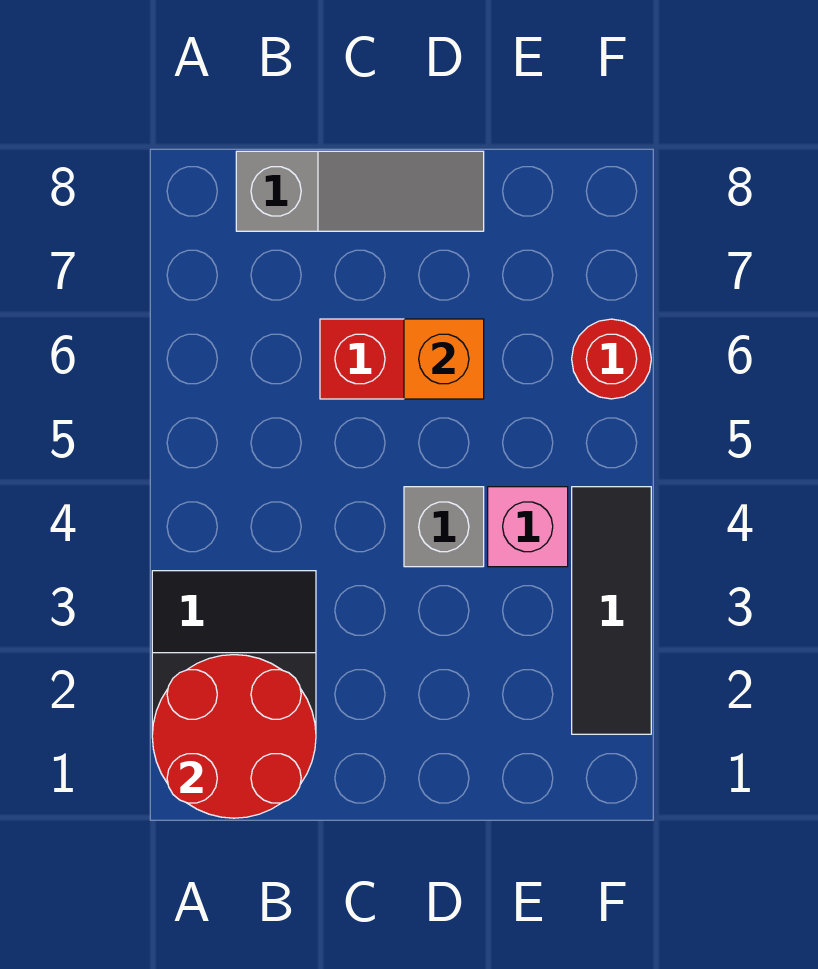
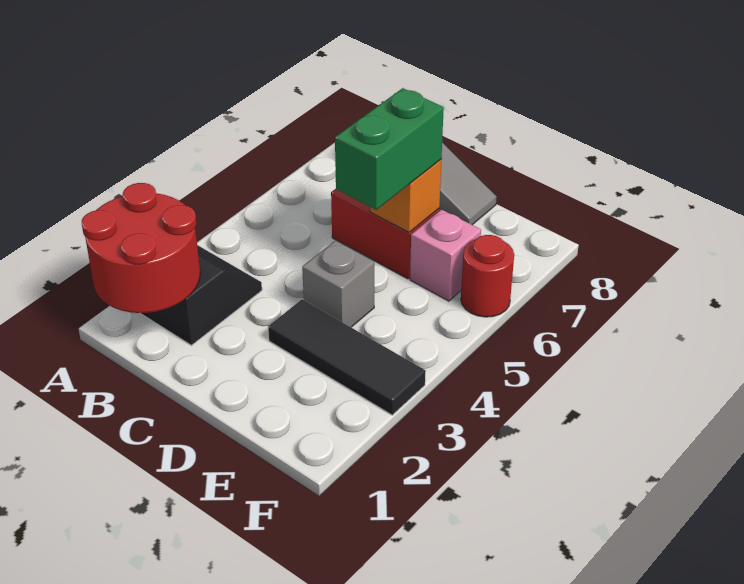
none -> green brick D5:D6 level 3
pink brick E4 level 1 -> pink brick E6 level 1
black tile F2:F4 level 1 -> black tile D3:F3 level 1

